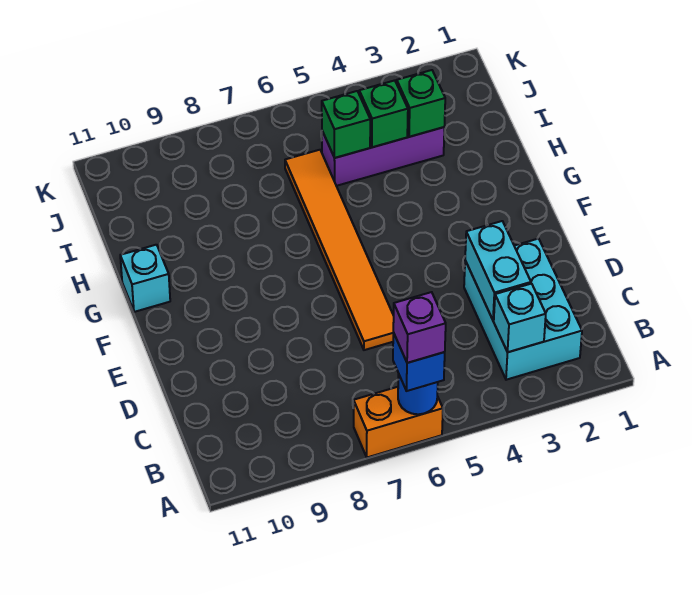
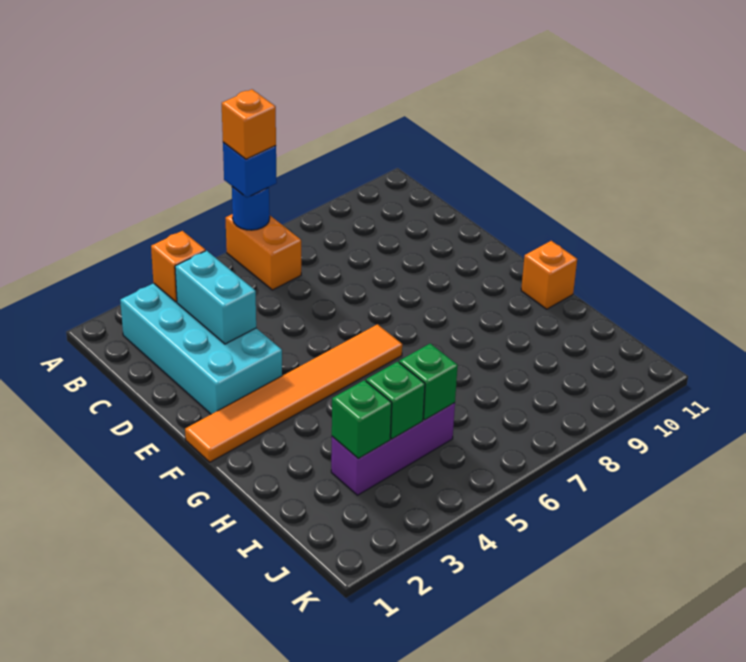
orange brick A6:A7 level 1 -> orange brick A6:B6 level 1
purple brick A6 level 4 -> orange brick A6 level 4
cyan brick B2:D3 level 1 -> cyan brick B2:E3 level 1
cyan brick B3 level 2 -> orange brick B3 level 2
orange tile D6:I6 level 1 -> orange tile F1:F6 level 1
cyan brick G11 level 1 -> orange brick G11 level 1

